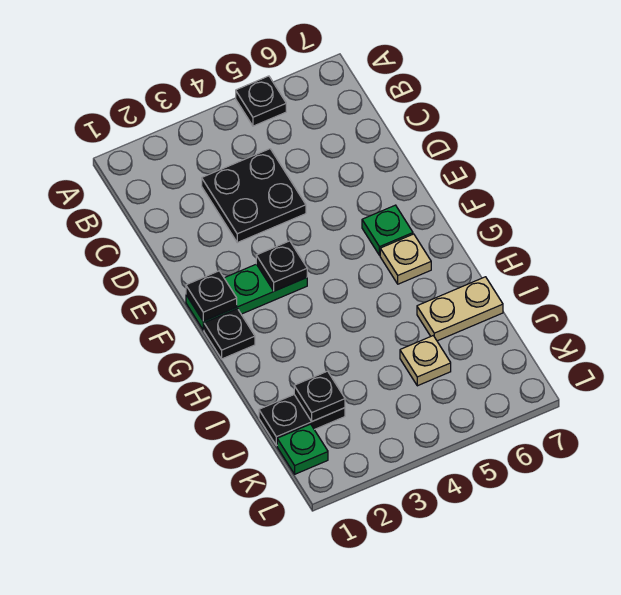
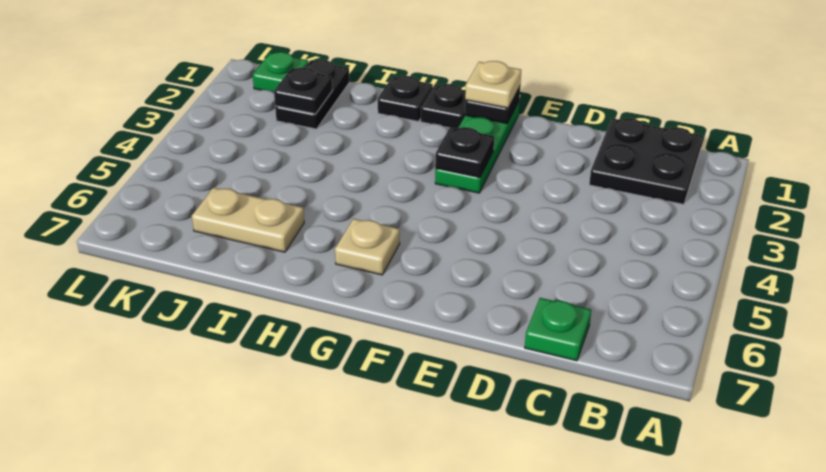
black plate A5 level 1 -> black plate H1 level 1
black plate C3:D4 level 1 -> black plate B1:C2 level 1
green plate F6 level 1 -> green plate C7 level 1
tan plate I6:I7 level 1 -> tan plate I6:J6 level 1
tan plate J5 level 1 -> tan plate F1 level 3

